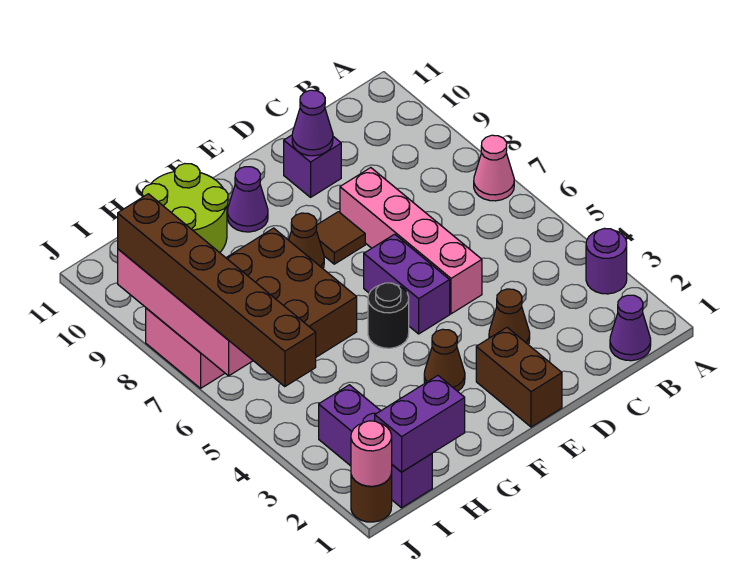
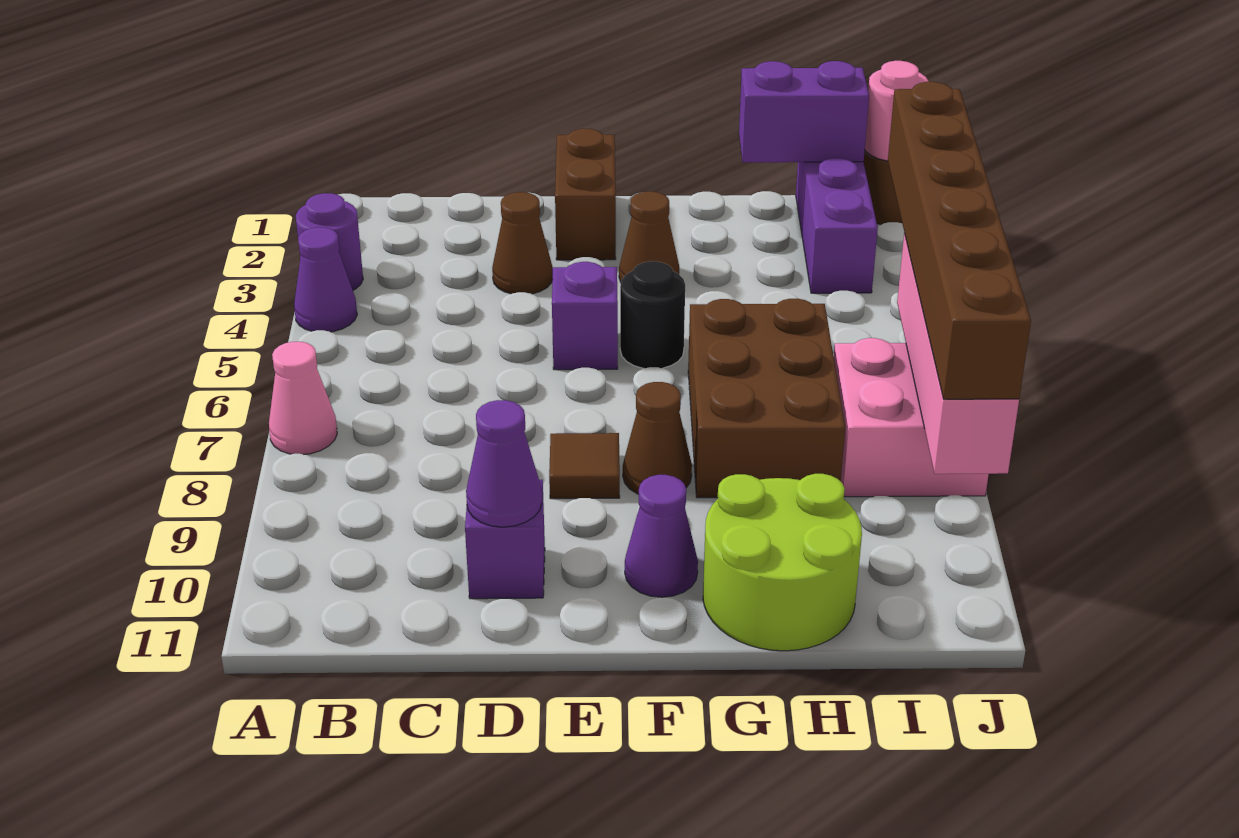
purple cone B1 level 1 -> purple cone A4 level 1
pink brick D5:D8 level 1 -> none
purple brick E5:E6 level 1 -> purple brick E5 level 1

